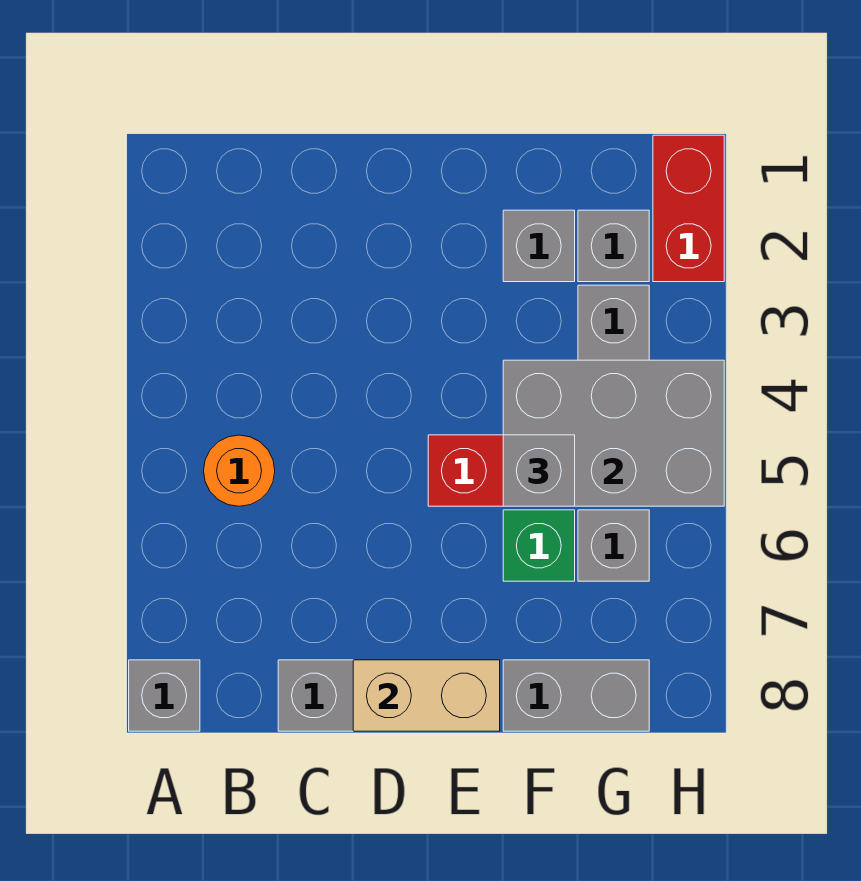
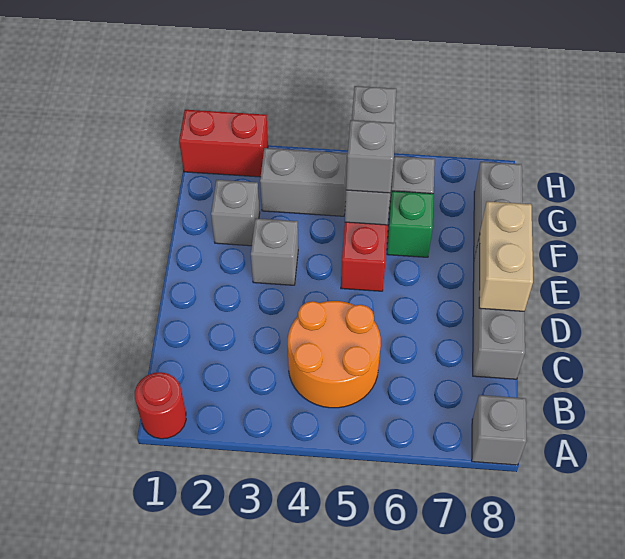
none -> red round brick A1 level 1
orange round brick B5 level 1 -> orange round brick B4:C5 level 1
grey brick F4:H5 level 2 -> grey brick F5:H5 level 2
grey brick G2 level 1 -> grey brick E3 level 1

